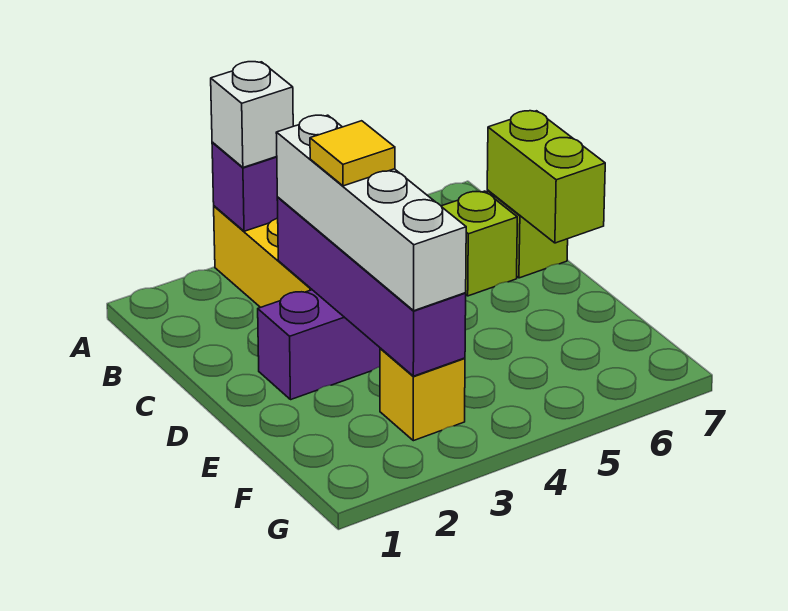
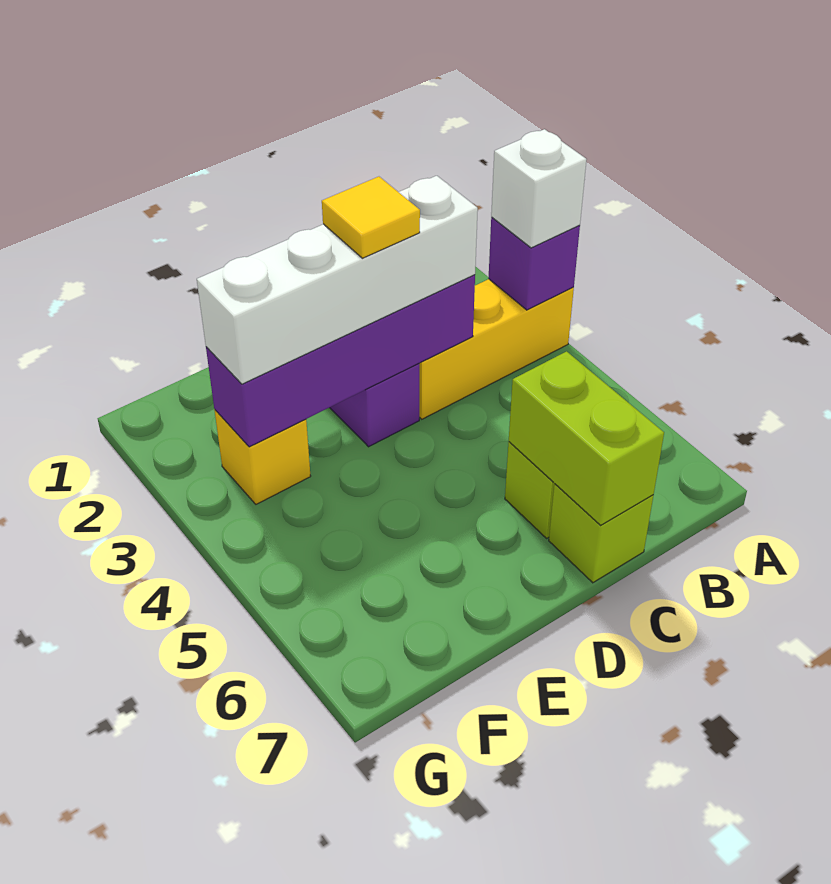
lime brick C7:D7 level 2 -> lime brick C6:C7 level 2

